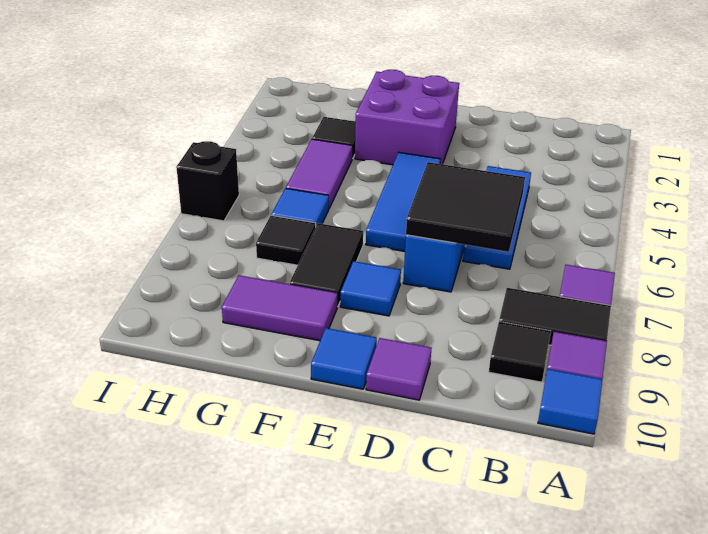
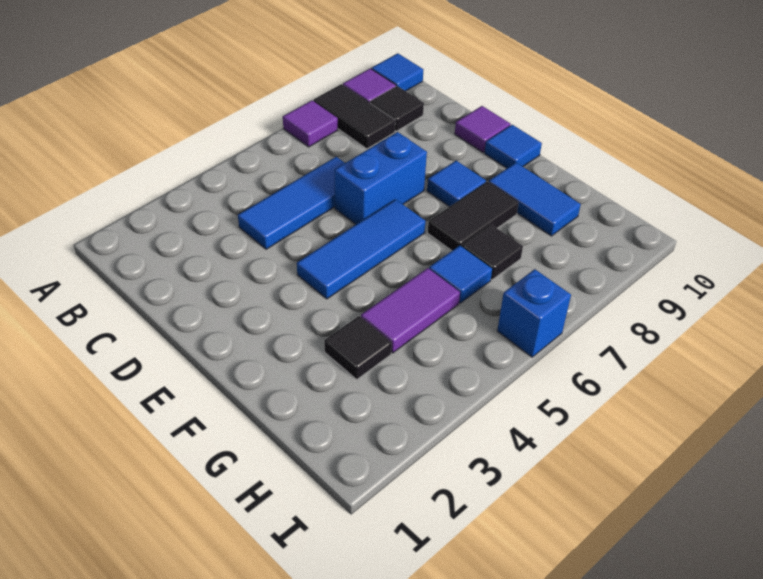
black tile C6:D7 level 2 -> none
purple brick E2:F3 level 1 -> none
purple tile F9:G9 level 1 -> blue tile F9:G9 level 1
black brick I6 level 1 -> blue brick I6 level 1

